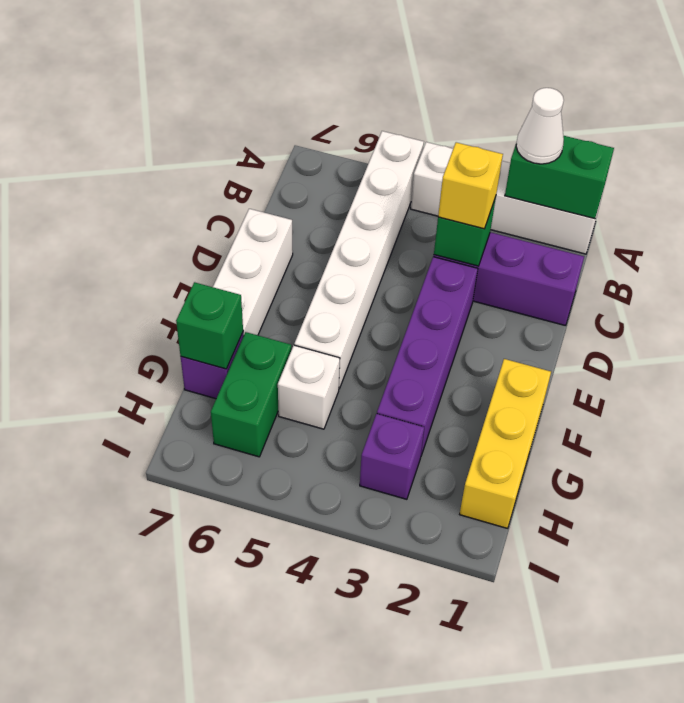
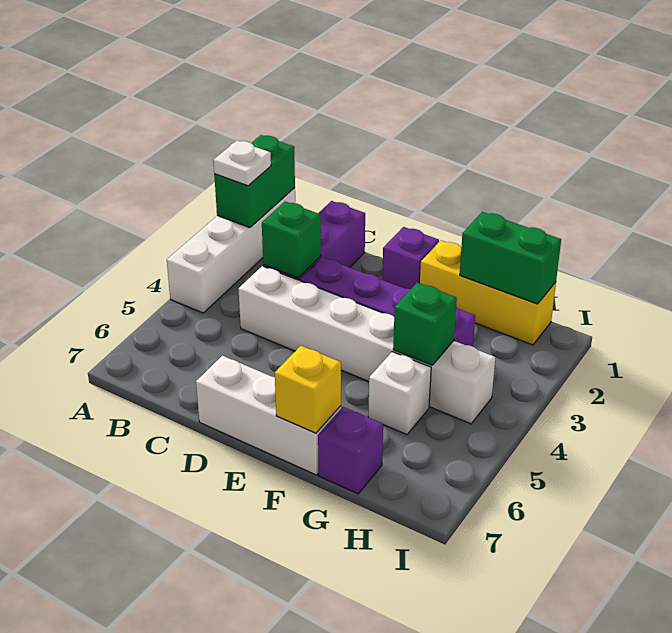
white cone A2 level 3 -> white plate A2 level 3
white brick A5:F5 level 1 -> white brick C4:H4 level 1
yellow brick C3 level 3 -> yellow brick F7 level 2
green brick G6:H6 level 1 -> green brick G1:H1 level 2
green brick G7 level 2 -> green brick G4 level 2
purple brick H3 level 1 -> purple brick E1 level 1

